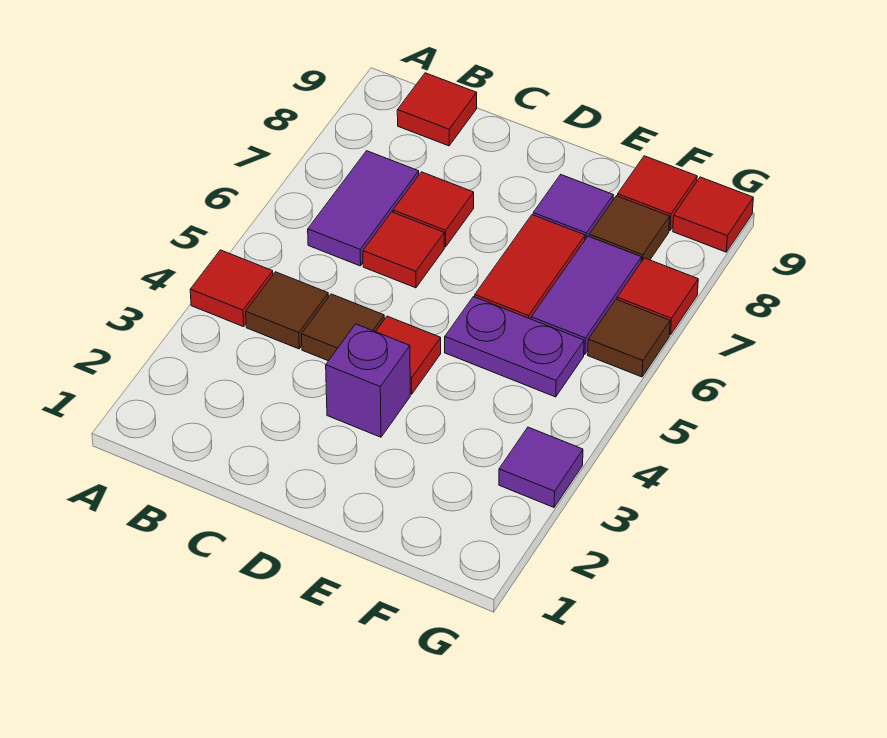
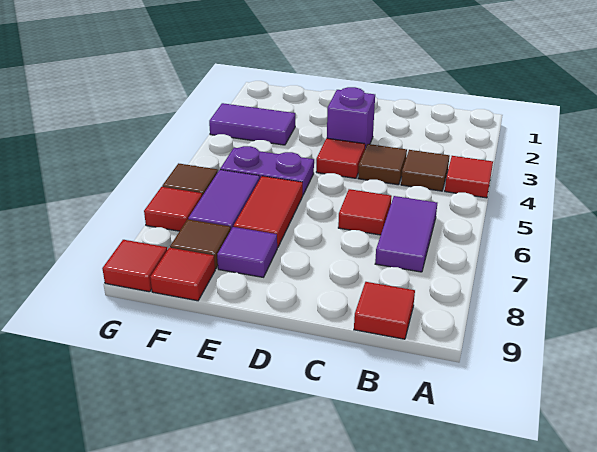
red tile C7 level 1 -> none
purple tile G3 level 1 -> purple tile F3:G3 level 1

